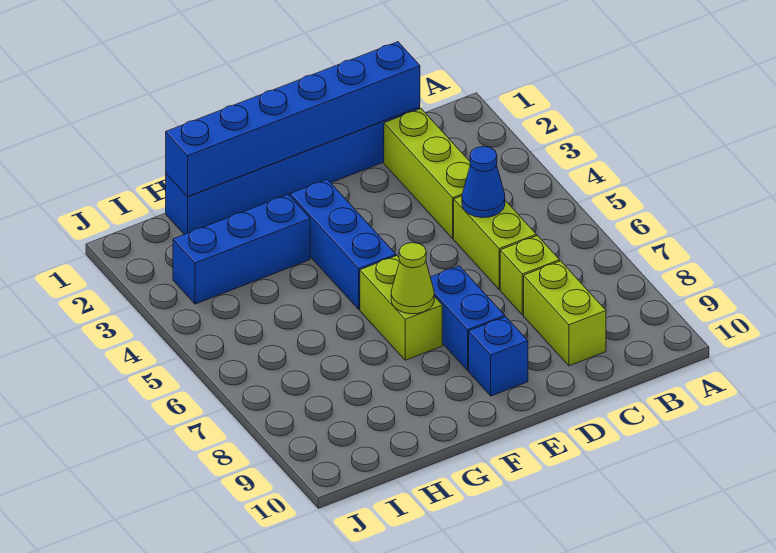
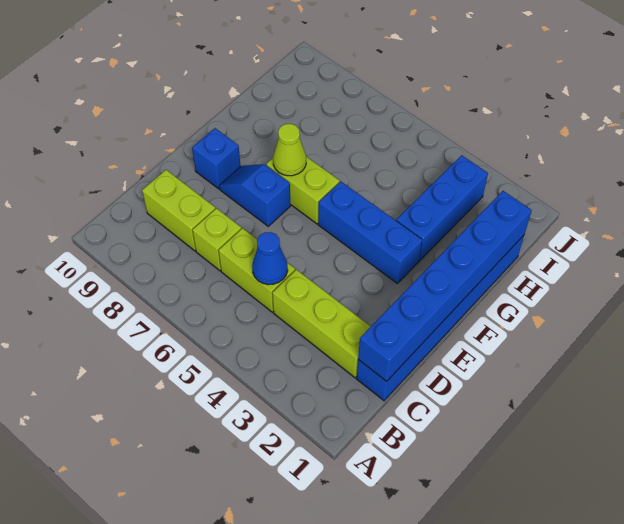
blue brick E7:E8 level 1 -> blue slope E7:E8 level 1 top 7

